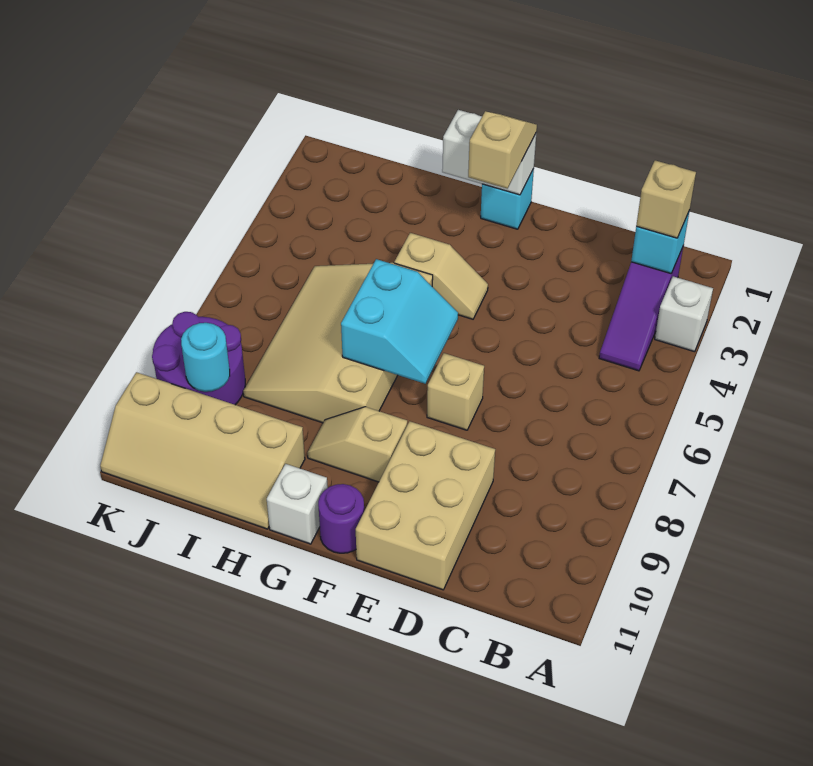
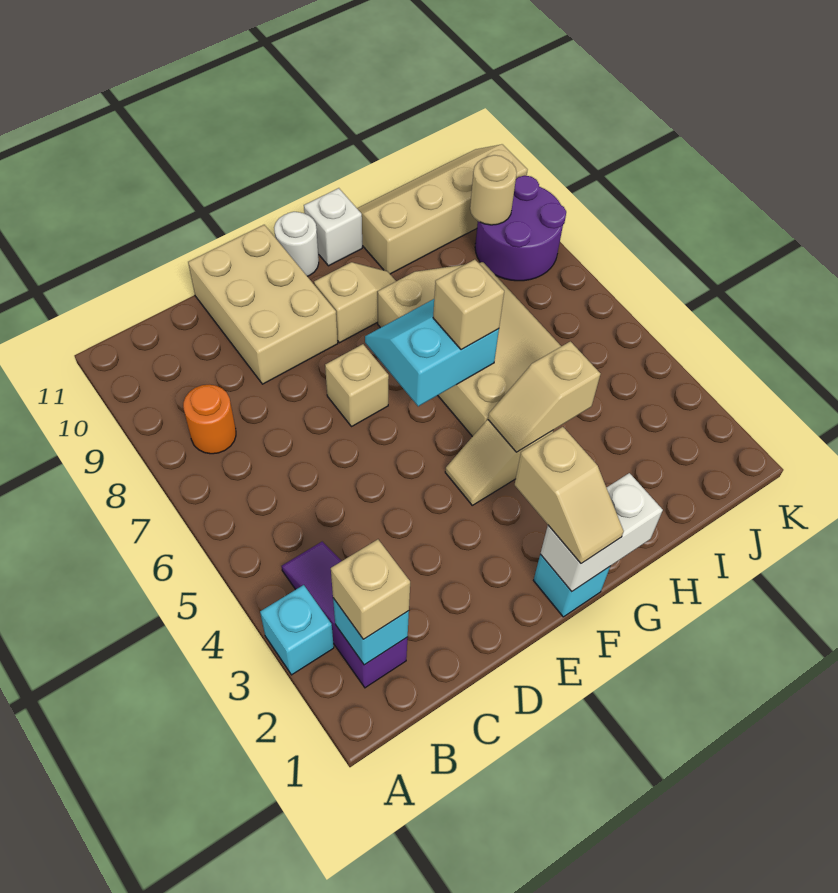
white brick A3 level 1 -> cyan brick A3 level 1
none -> orange round brick B8 level 1
cyan slope F6:G7 level 2 top G -> cyan slope F6:G7 level 2 top 6
purple round brick F11 level 1 -> white round brick F11 level 1
none -> tan slope G4:H4 level 2 top H
none -> tan brick G6 level 3
cyan round brick J9 level 2 -> tan round brick J9 level 2

